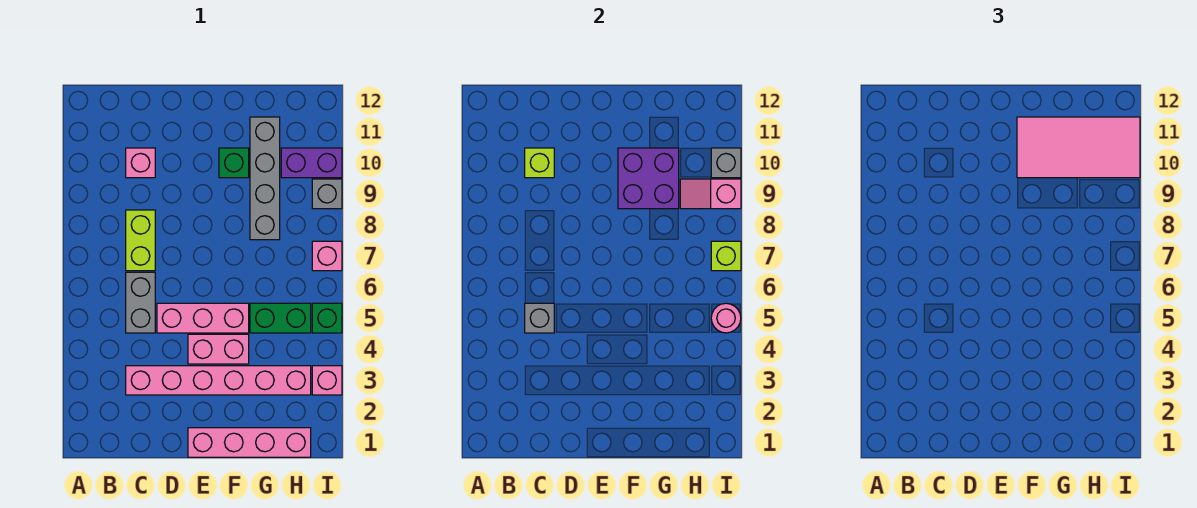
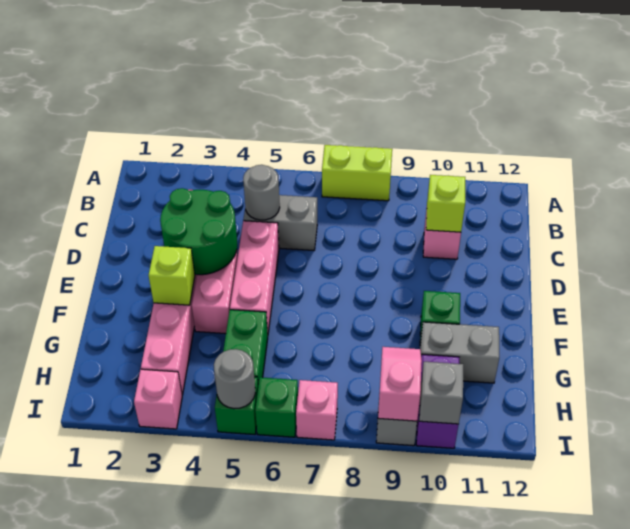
grey brick C5 level 2 -> grey round brick C5 level 2
lime brick C7:C8 level 1 -> lime brick A7:A8 level 1
none -> green round brick D3:E4 level 2
pink brick E1:H1 level 1 -> none
purple brick F9:G10 level 2 -> none
pink tile F10:I11 level 3 -> none
grey brick G8:G11 level 1 -> grey brick G10:G11 level 1
pink round brick I5 level 2 -> grey round brick I5 level 2
none -> green brick I6 level 1
lime brick I7 level 2 -> lime brick F3 level 2

